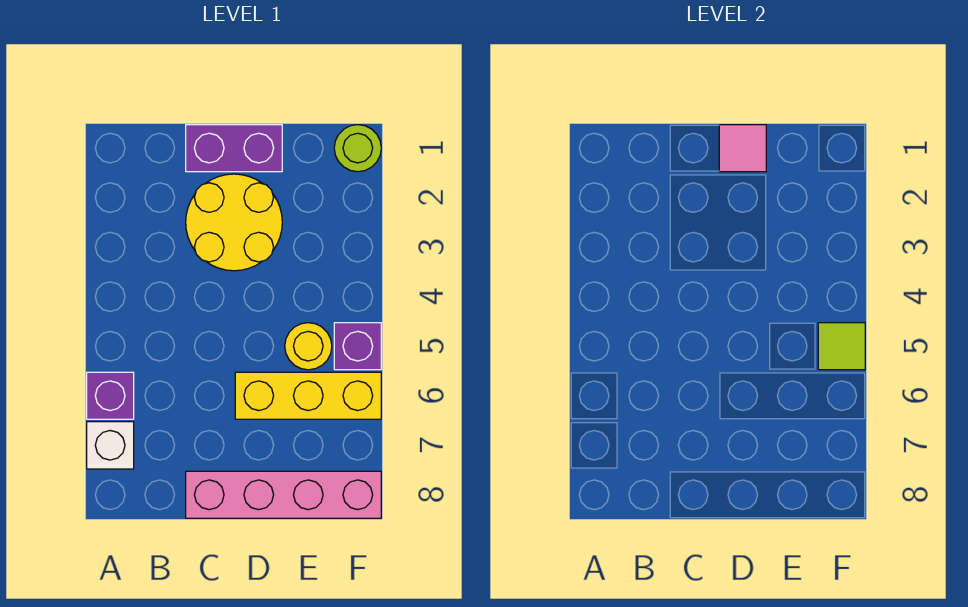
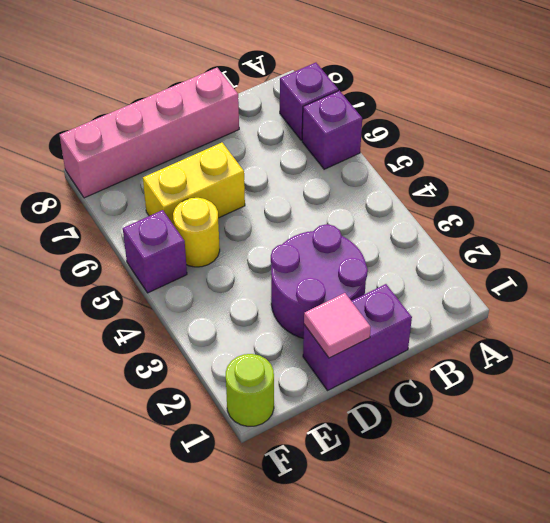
white brick A7 level 1 -> purple brick A7 level 1
yellow round brick C2:D3 level 1 -> purple round brick C2:D3 level 1
yellow brick D6:F6 level 1 -> yellow brick D6:E6 level 1
lime tile F5 level 2 -> none

